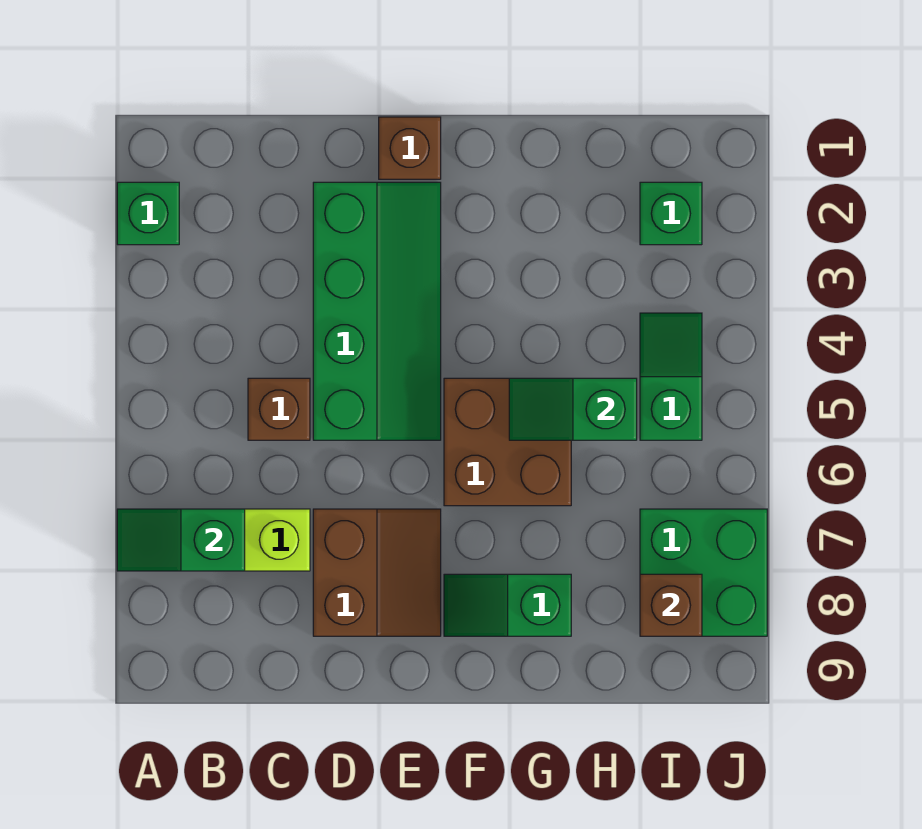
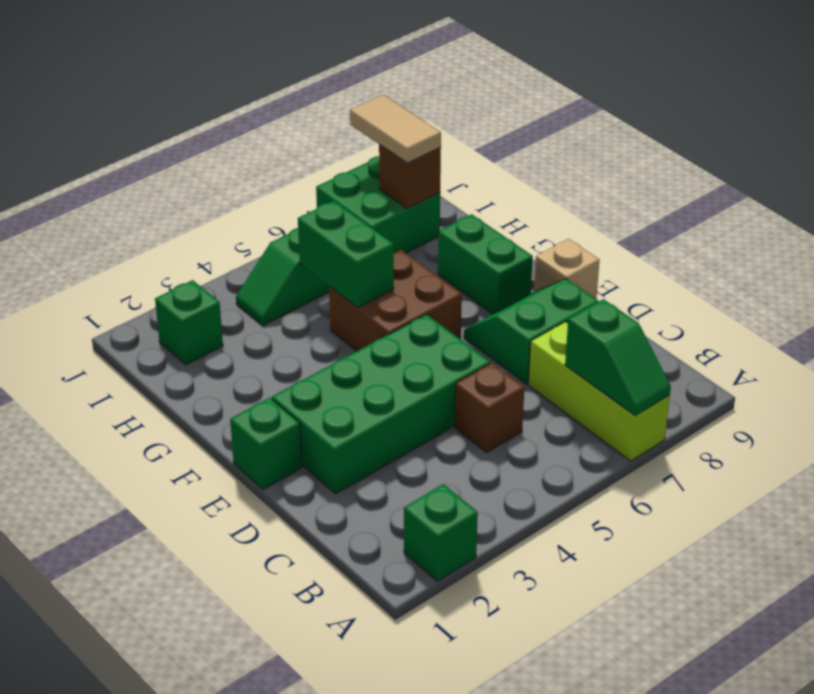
green slope D2:E5 level 1 top D -> green brick D2:E5 level 1
brown slope D7:E8 level 1 top D -> green slope D7:E8 level 1 top D
brown brick E1 level 1 -> green brick E1 level 1
none -> tan brick E9 level 1
green slope F8:G8 level 1 top G -> green brick F8:G8 level 1
green slope G5:H5 level 2 top H -> green brick G5:H5 level 2
none -> tan tile I8:J8 level 3

